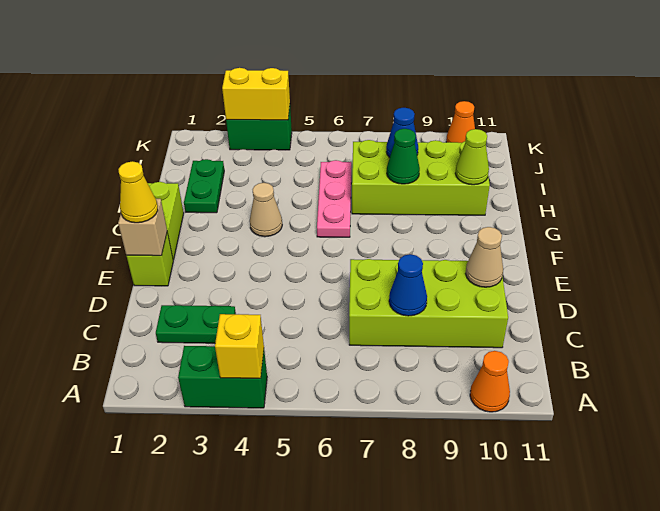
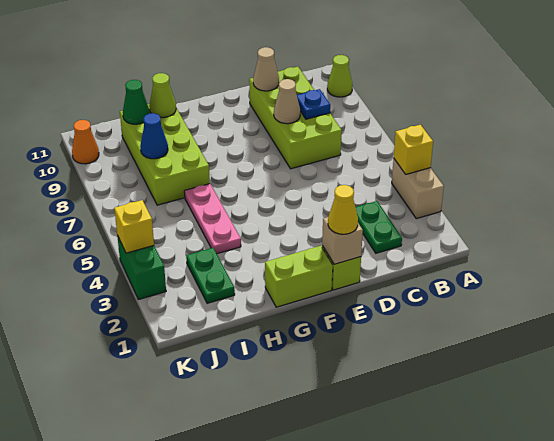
green brick A3:A4 level 1 -> tan brick A3:A4 level 1
orange cone A10 level 1 -> lime cone A10 level 1
blue cone C8 level 2 -> blue plate C8 level 2
tan cone G4 level 1 -> tan cone D8 level 2
pink plate G6:I6 level 1 -> pink plate H4:H6 level 1
green plate H2:I2 level 1 -> green plate I2:I3 level 1
green cone H8 level 2 -> green cone I10 level 2
yellow brick K3:K4 level 2 -> yellow brick K4 level 2

